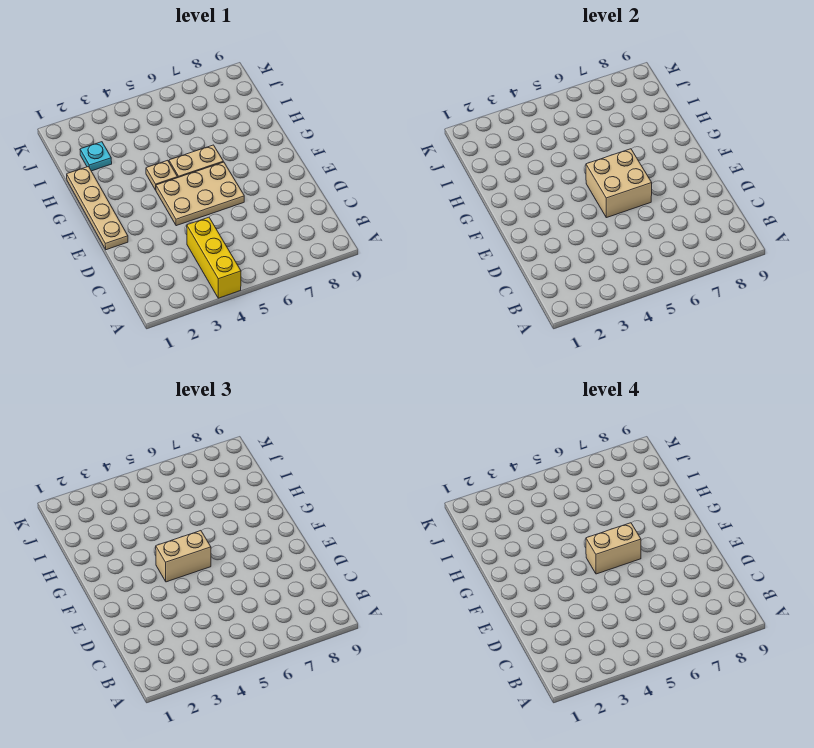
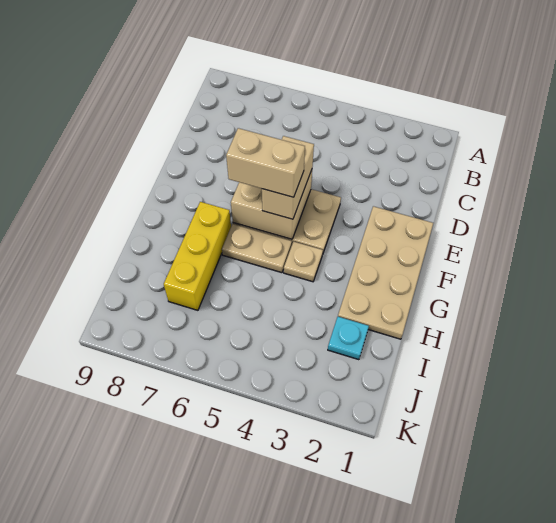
yellow brick A4:C4 level 1 -> yellow brick G7:I7 level 1
tan plate E1:H1 level 1 -> tan plate E1:H2 level 1
tan brick F4:F5 level 3 -> tan brick E5:F5 level 3

